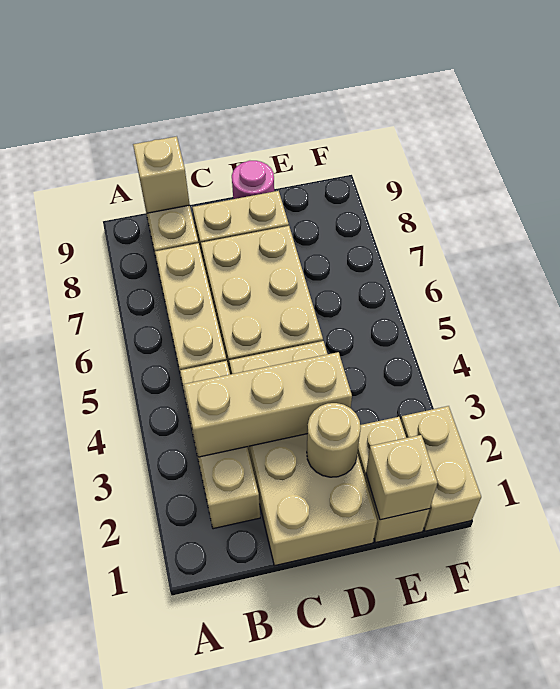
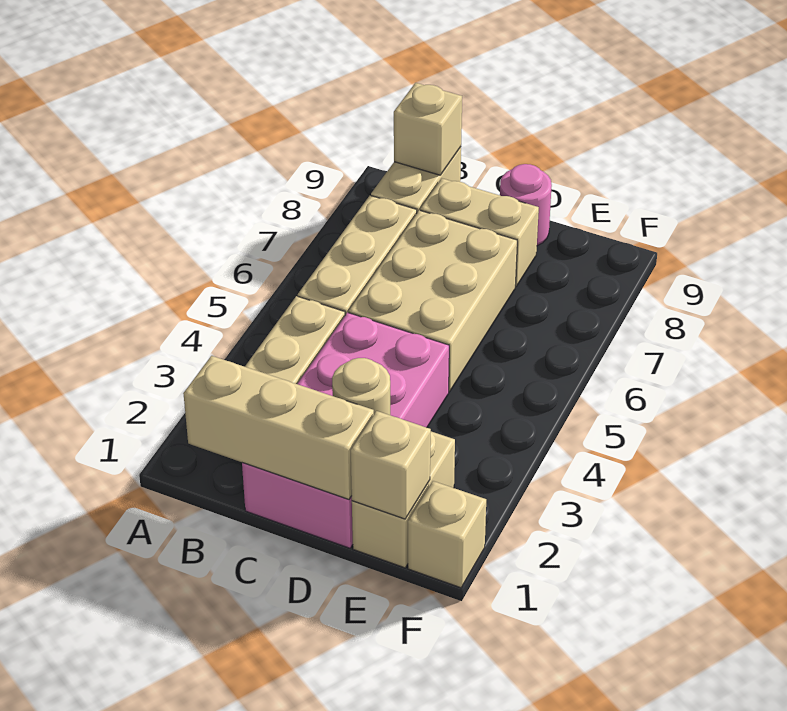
tan brick B3:D3 level 2 -> tan brick B1:D1 level 2
tan brick C1:D4 level 1 -> pink brick C1:D4 level 1
tan brick F1:F2 level 1 -> tan brick F1 level 1

